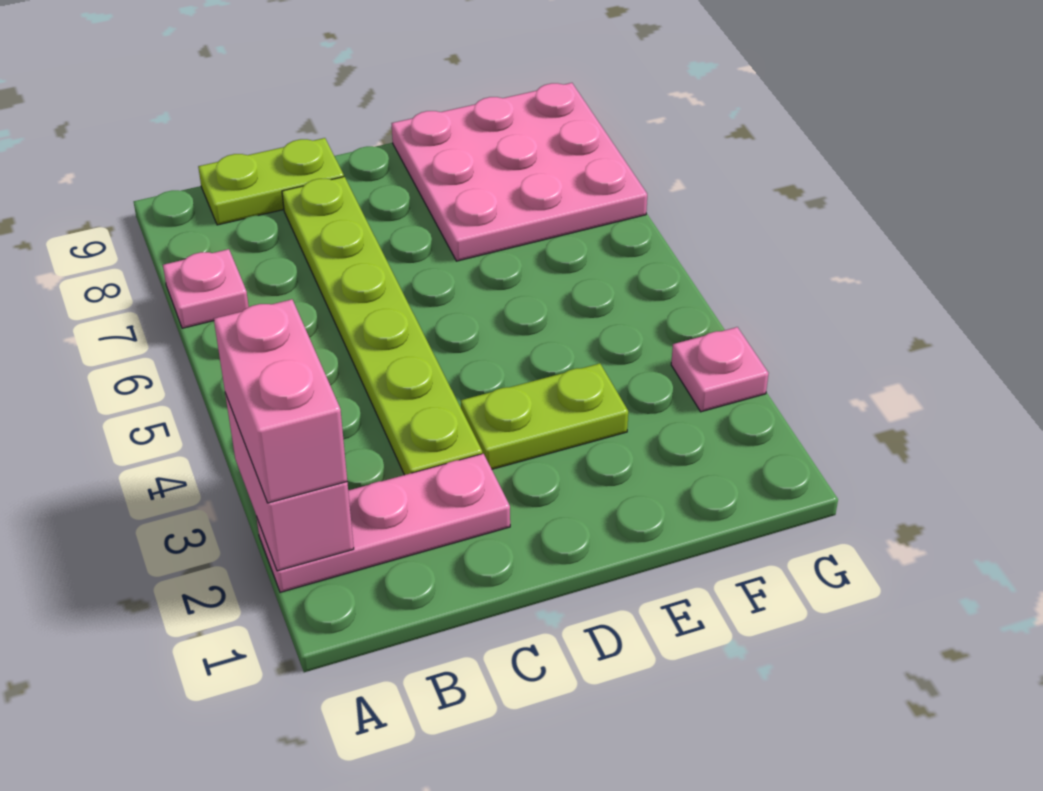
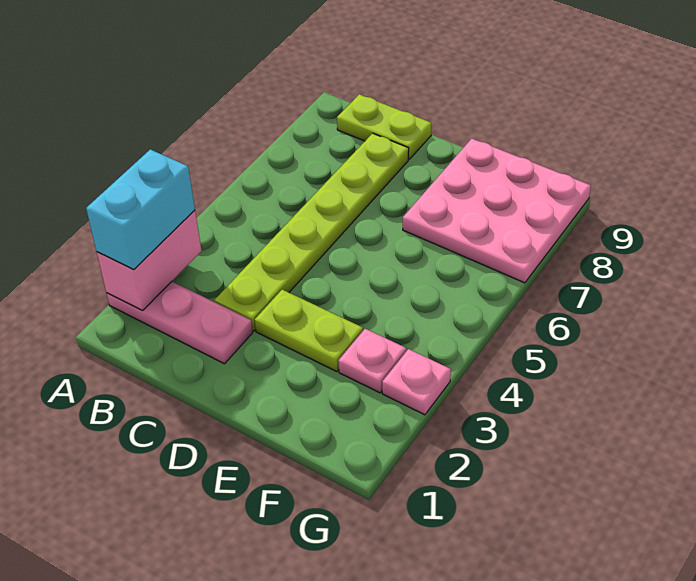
pink brick A2:A3 level 3 -> cyan brick A2:A3 level 3
pink plate A7 level 1 -> pink plate F3 level 1

